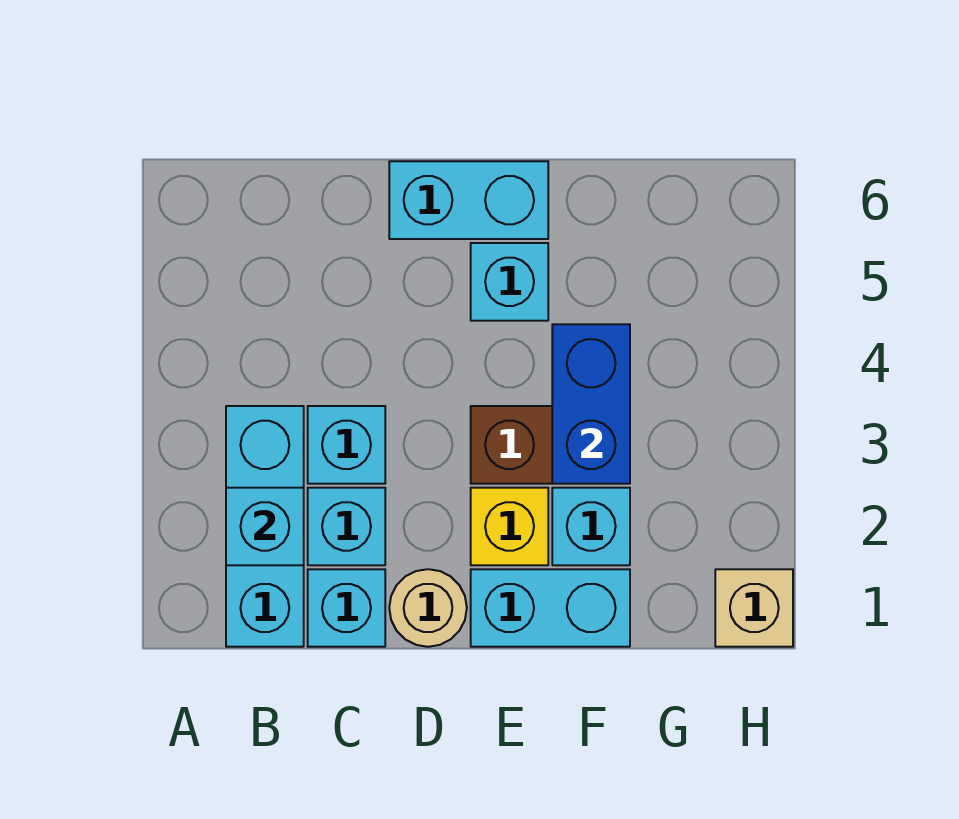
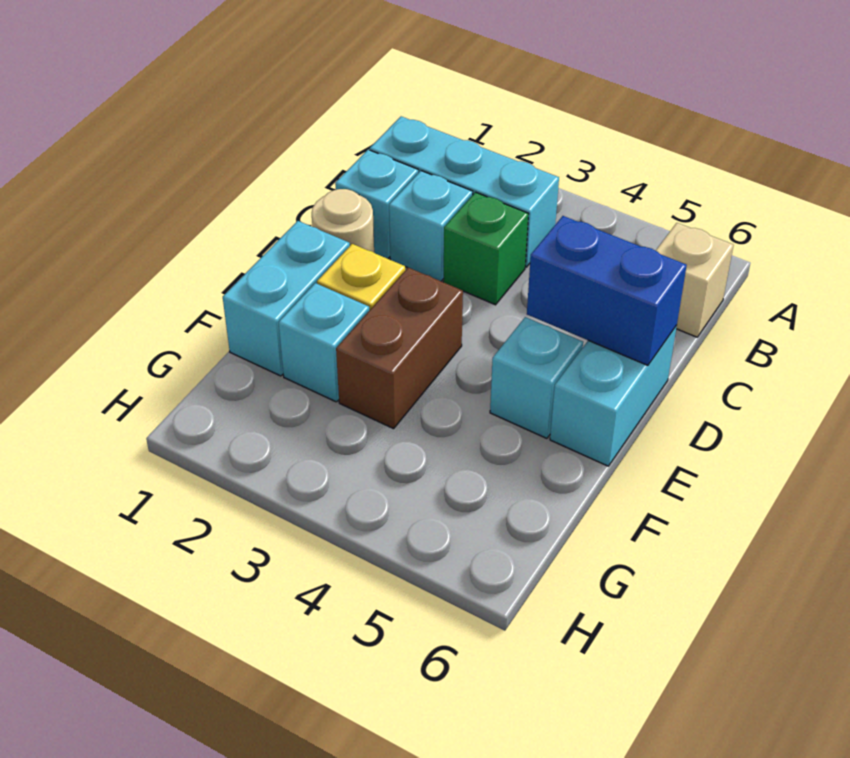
cyan brick B2 level 2 -> none
cyan brick C3 level 1 -> green brick C3 level 1
blue brick F3:F4 level 2 -> blue brick D5:D6 level 2
tan brick H1 level 1 -> tan brick B6 level 1

